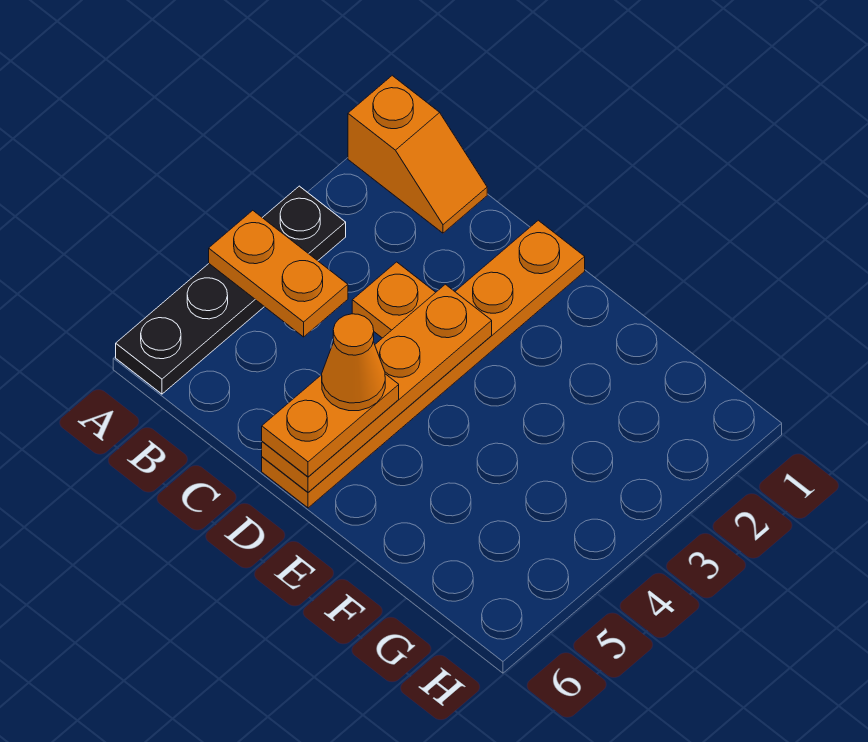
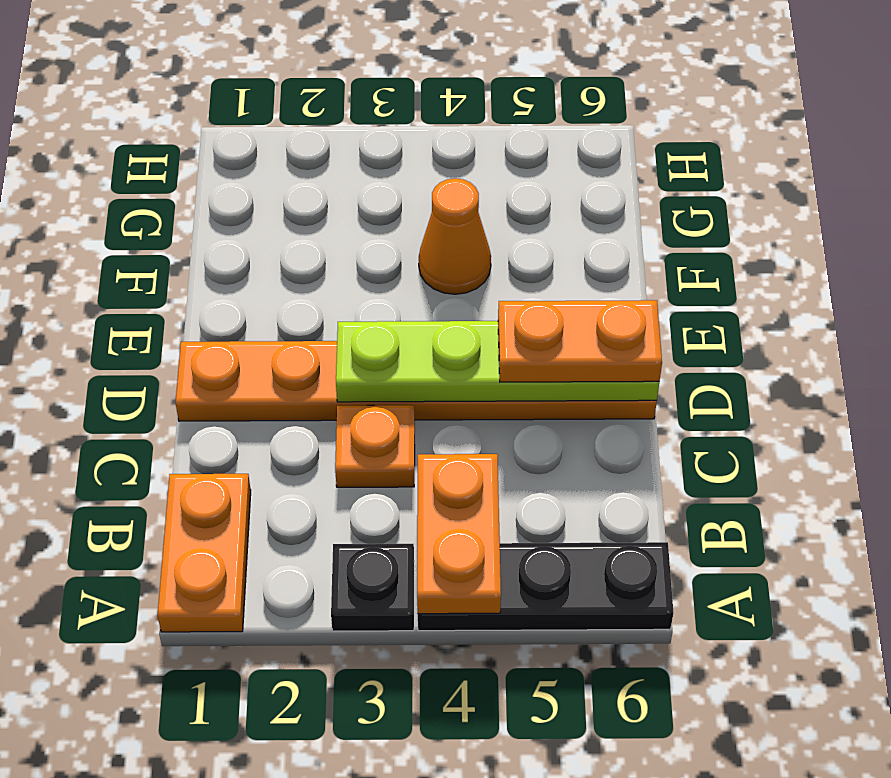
orange slope A1:B1 level 1 top A -> orange plate A1:B1 level 1
orange plate D3:D6 level 2 -> lime plate D3:D6 level 2
orange cone D5 level 4 -> orange cone F4 level 1

